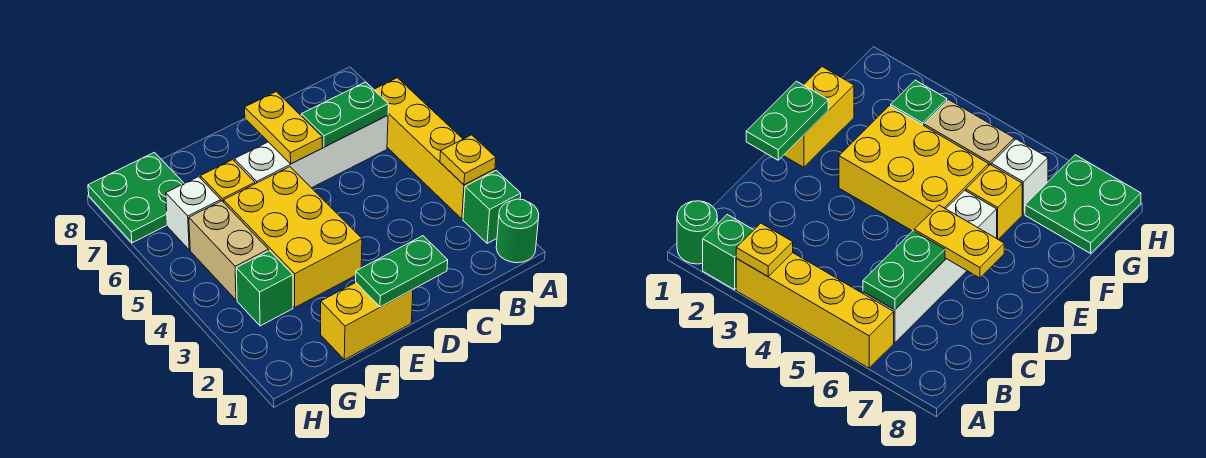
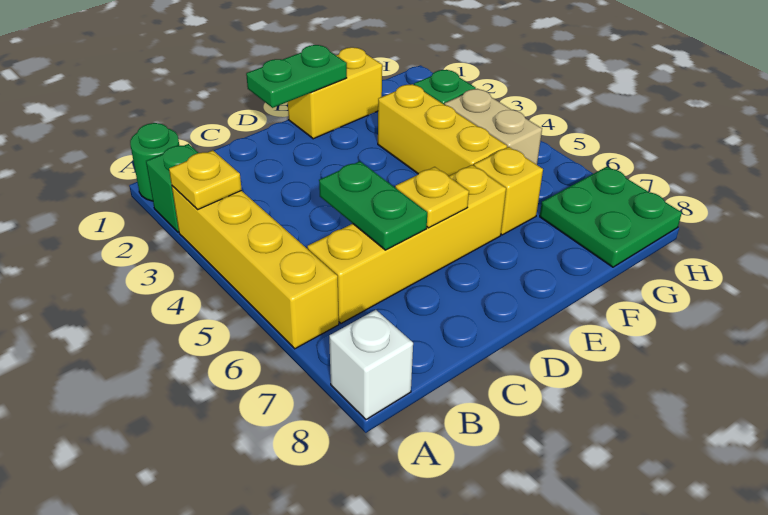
white brick B6:E6 level 1 -> yellow brick B6:E6 level 1
green plate B6:C6 level 2 -> green plate C5:C6 level 2
yellow plate D6:D7 level 2 -> yellow plate D6 level 2
yellow brick E3:F5 level 1 -> yellow brick F3:F5 level 1
white brick G6 level 1 -> white brick A8 level 1

